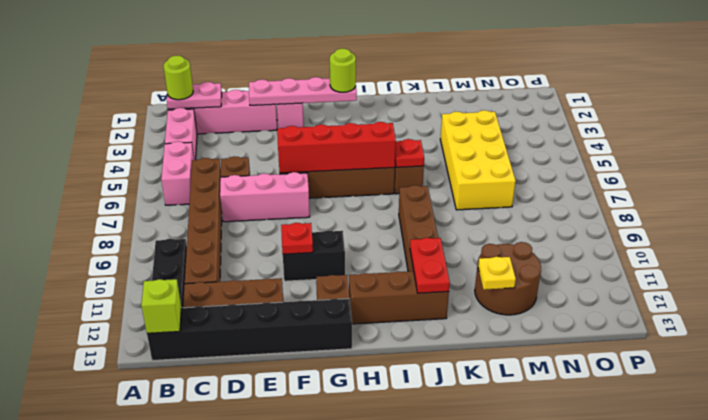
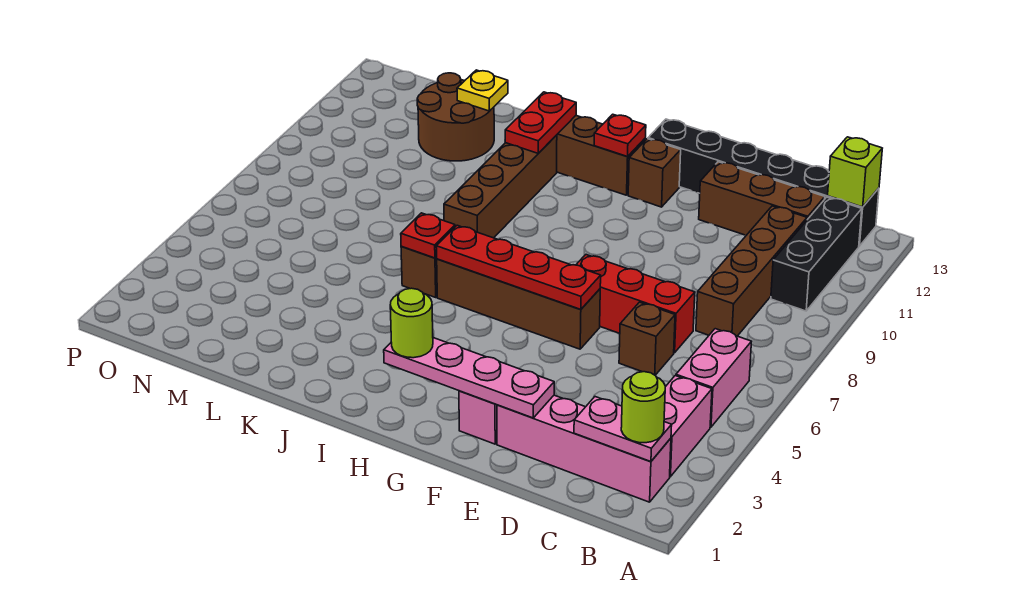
brown brick C6:C11 level 1 -> brown brick C8:C11 level 1
pink brick D7:F7 level 1 -> red brick D7:F7 level 1
red brick F6:I6 level 2 -> red plate F6:I6 level 2
black brick F10:G10 level 1 -> none
red plate F10 level 2 -> red plate H12 level 2
yellow brick L4:M7 level 1 -> none

